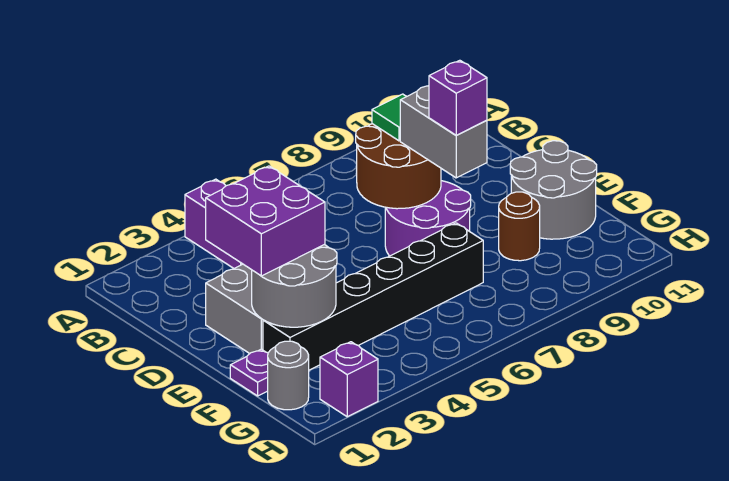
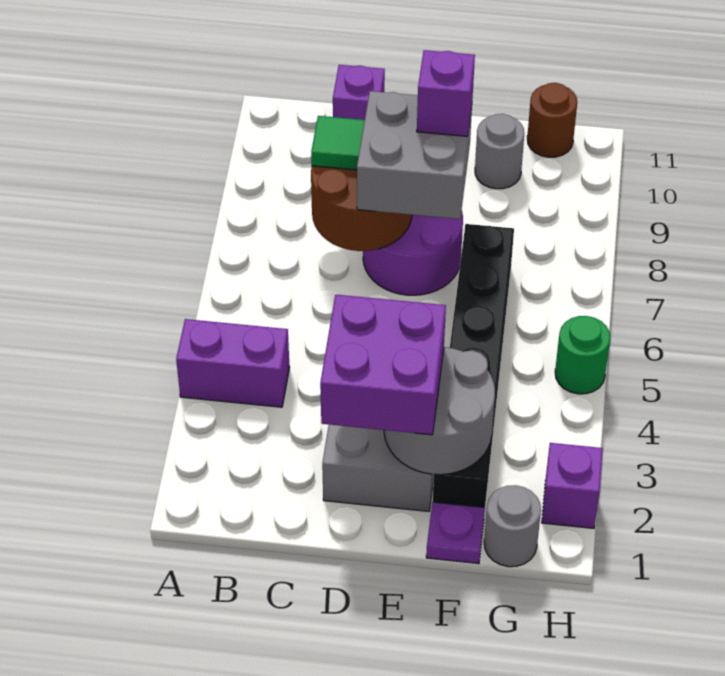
none -> purple brick C11 level 1
grey brick D8:E8 level 3 -> grey brick D7:E8 level 3
grey round brick E10:F11 level 1 -> grey round brick F10 level 1
brown round brick F9 level 1 -> brown round brick G11 level 1
none -> green round brick H5 level 1

